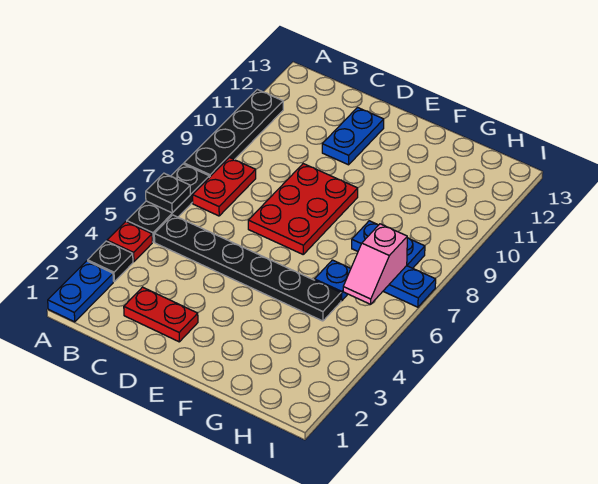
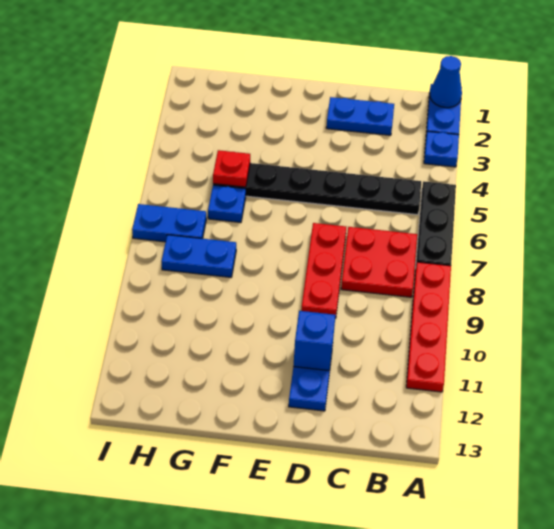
none -> blue cone A1 level 2
black plate A3 level 1 -> blue plate A3 level 1
red plate A4 level 1 -> red plate G5 level 2
black plate A6 level 2 -> none
black plate A8:A11 level 1 -> red plate A8:A11 level 1
red plate B7:B8 level 1 -> red plate B7:C8 level 1
red plate C2:D2 level 1 -> blue plate C2:D2 level 1
red plate D7:E9 level 1 -> red plate D7:D9 level 1
none -> blue brick D11 level 2
pink slope H6:H7 level 2 top 7 -> none

